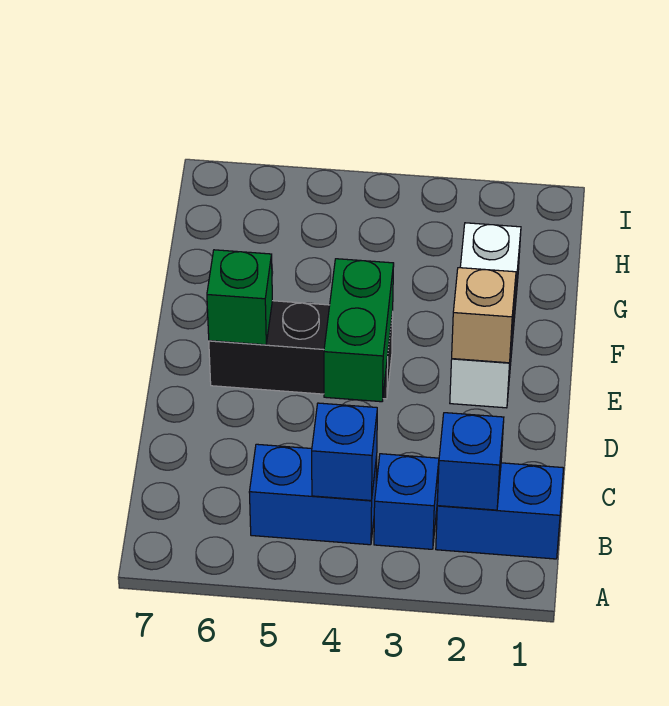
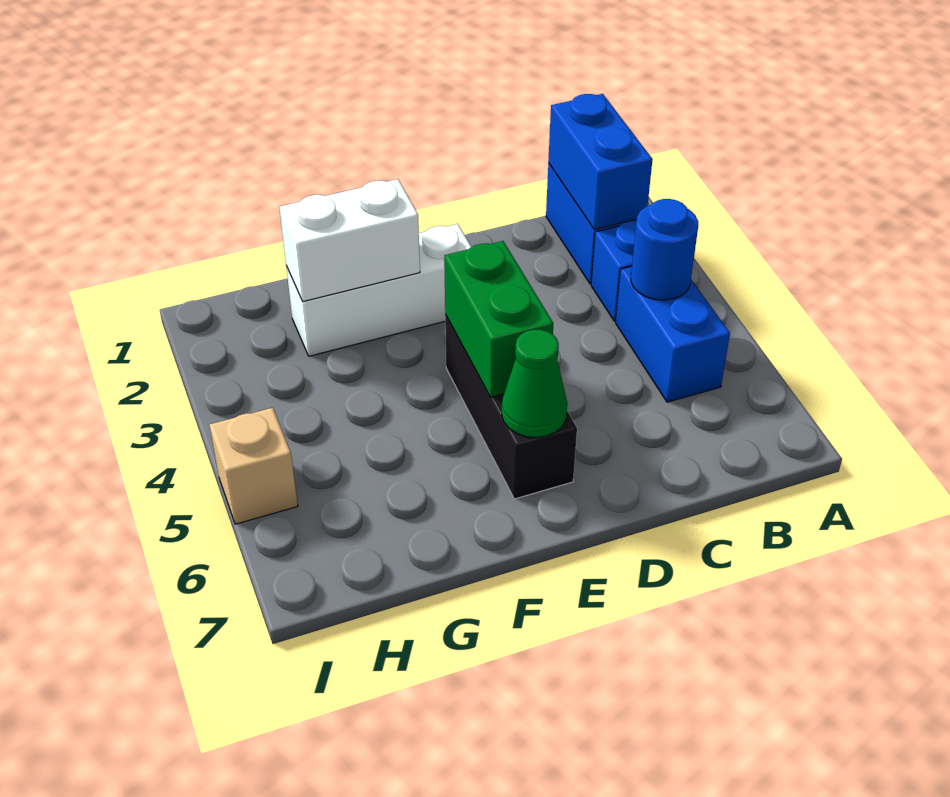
blue brick B2 level 2 -> blue brick B1:B2 level 2
blue brick B4 level 2 -> blue round brick B4 level 2
green brick D4:E4 level 2 -> green brick E4:E5 level 2
tan brick E2 level 2 -> tan brick I5 level 1
green brick E6 level 2 -> green cone E6 level 2
none -> white brick F2:G2 level 2

